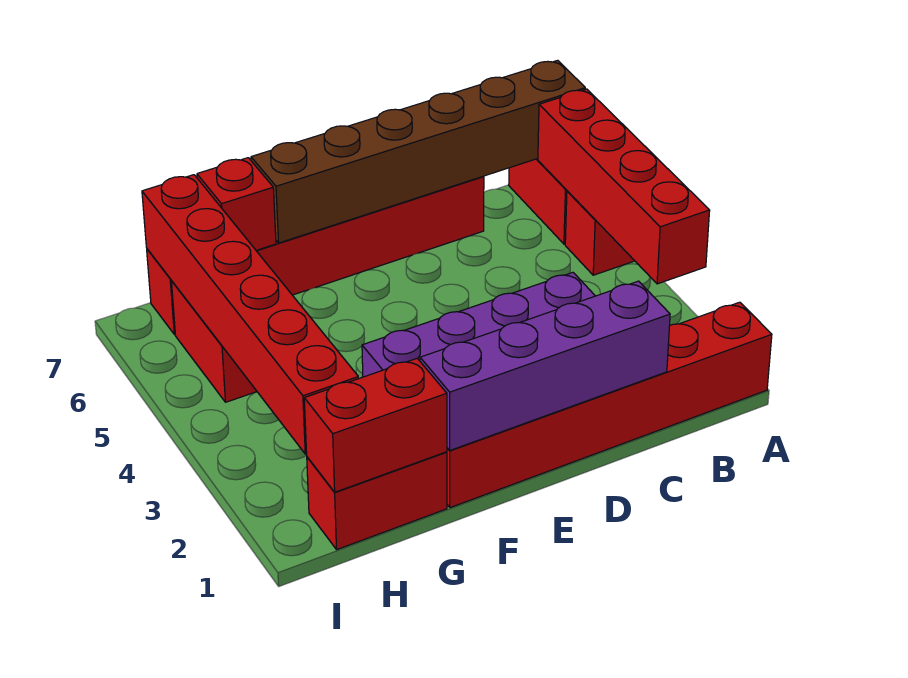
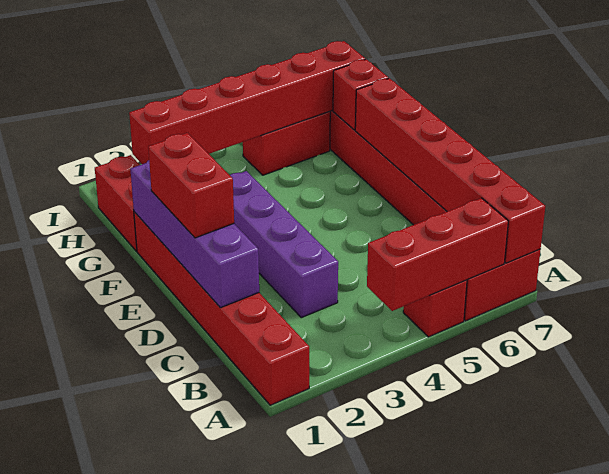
red brick A3:A6 level 2 -> red brick A4:A6 level 2
brown brick A7:F7 level 2 -> red brick A7:F7 level 2
red brick G1:H1 level 2 -> red brick D1:E1 level 3

